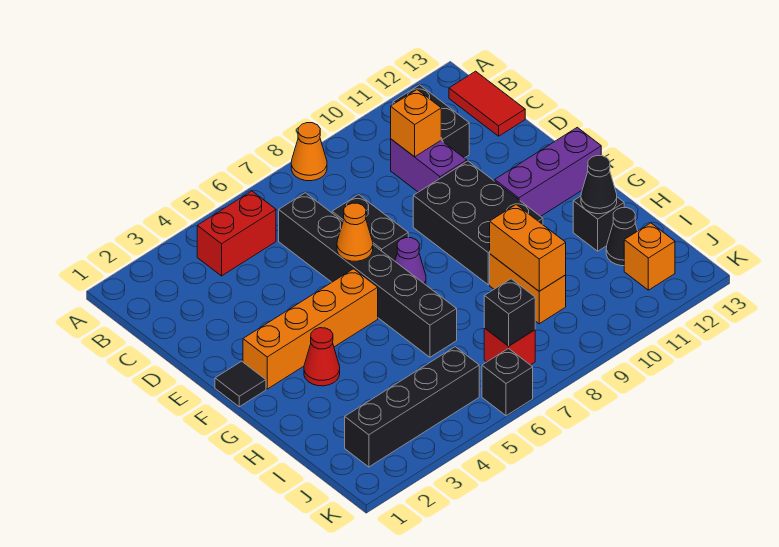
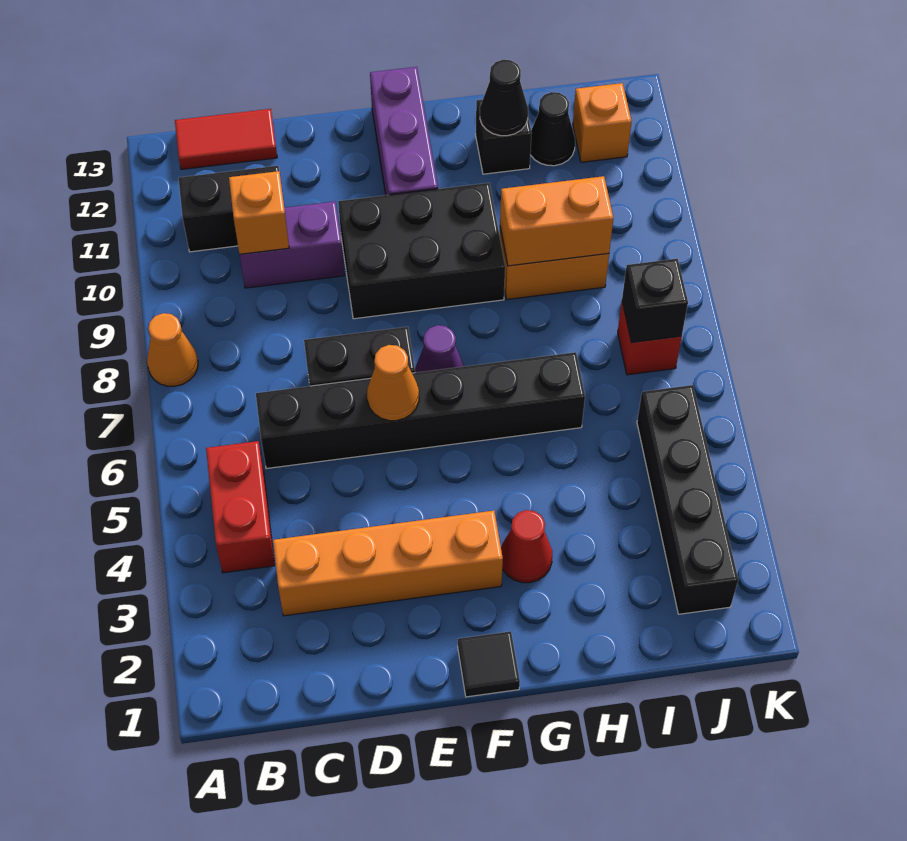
orange brick F2:F5 level 1 -> orange brick C3:F3 level 1
black brick K6 level 1 -> none

